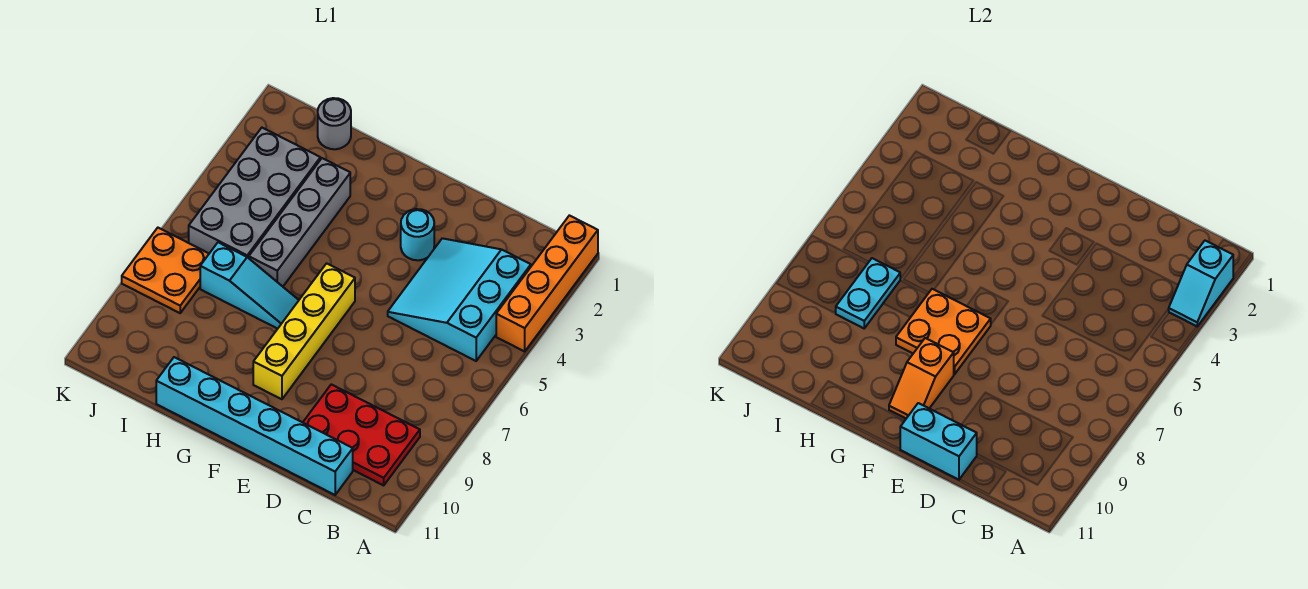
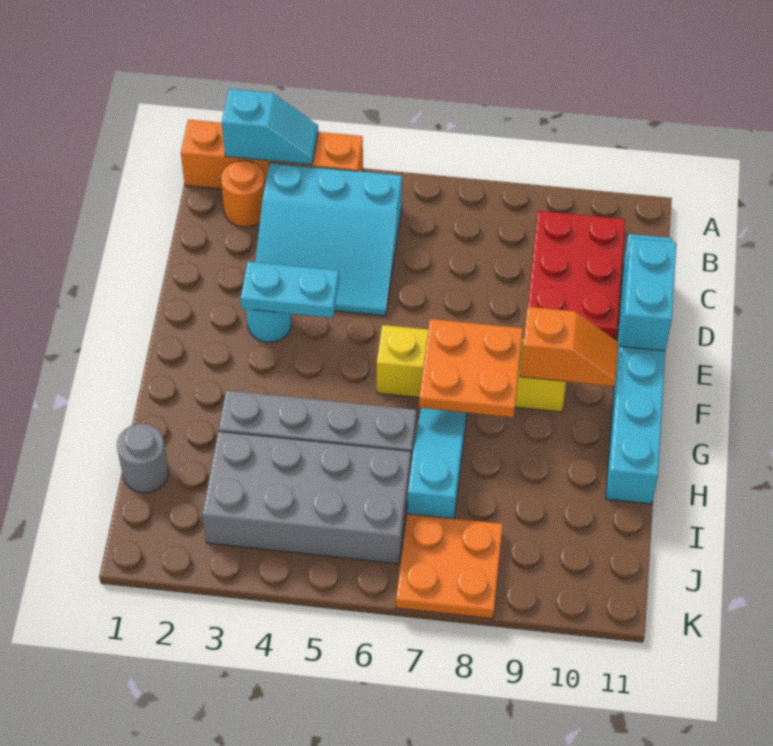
none -> orange round brick B2 level 1
cyan plate I7:I8 level 2 -> cyan plate E3:E4 level 2

